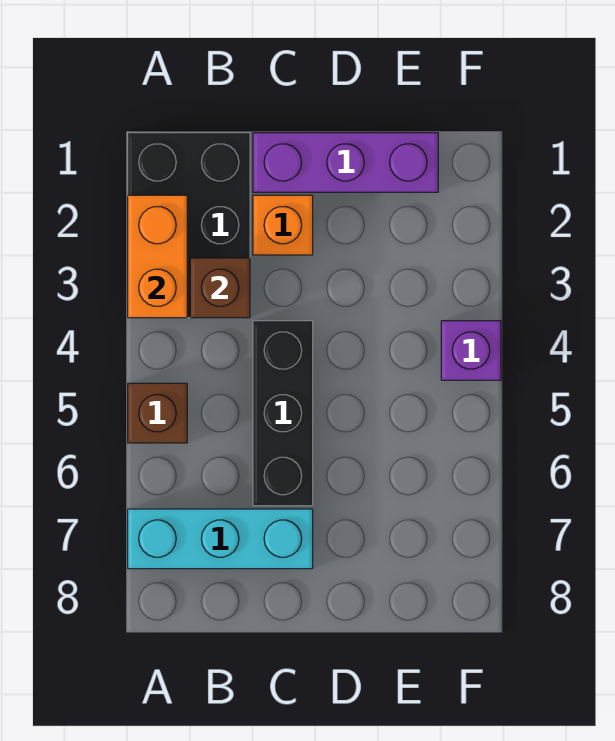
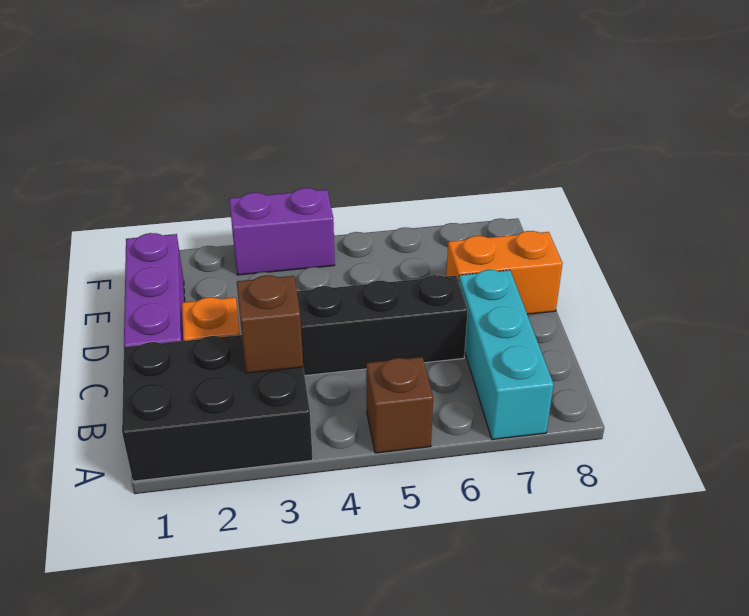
orange brick A2:A3 level 2 -> orange brick D7:D8 level 1
purple brick F4 level 1 -> purple brick F3:F4 level 1

